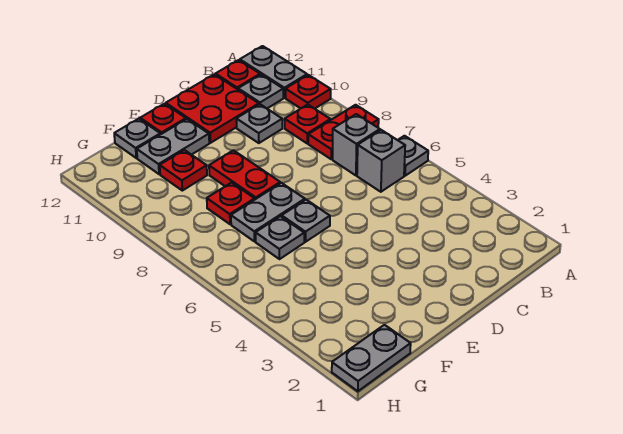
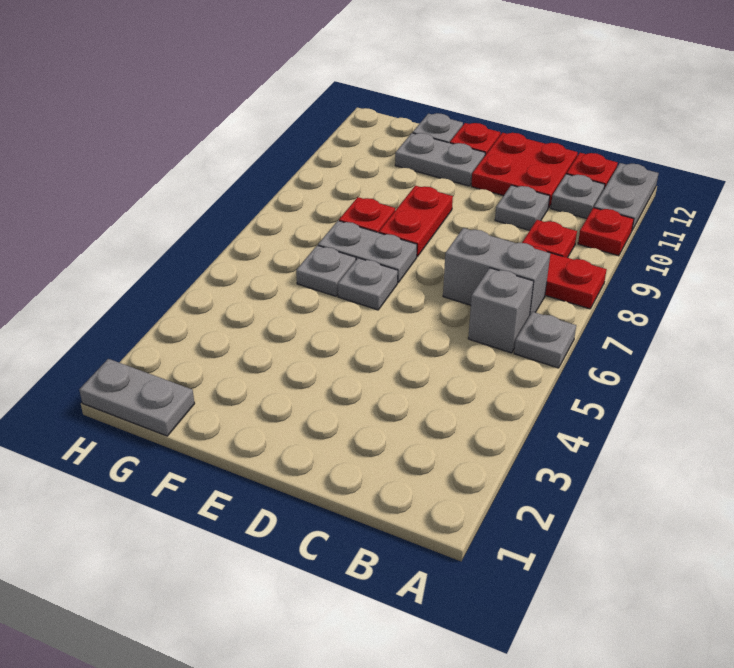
grey brick B7 level 1 -> grey brick B7:C7 level 1
red plate F10 level 1 -> none

